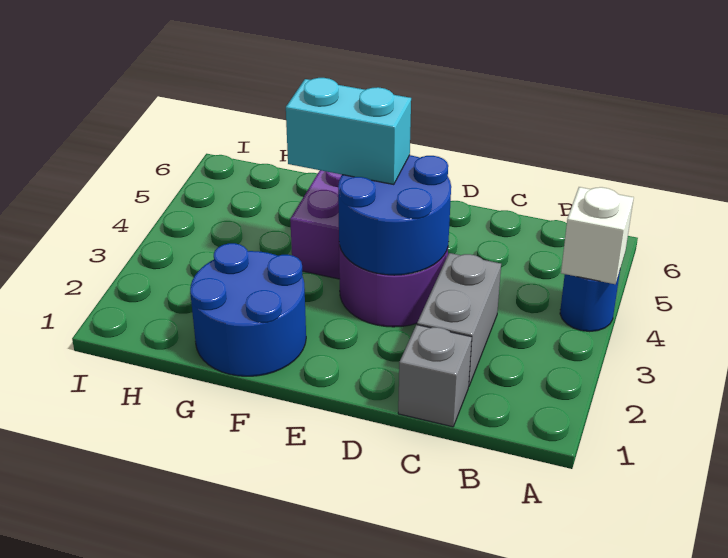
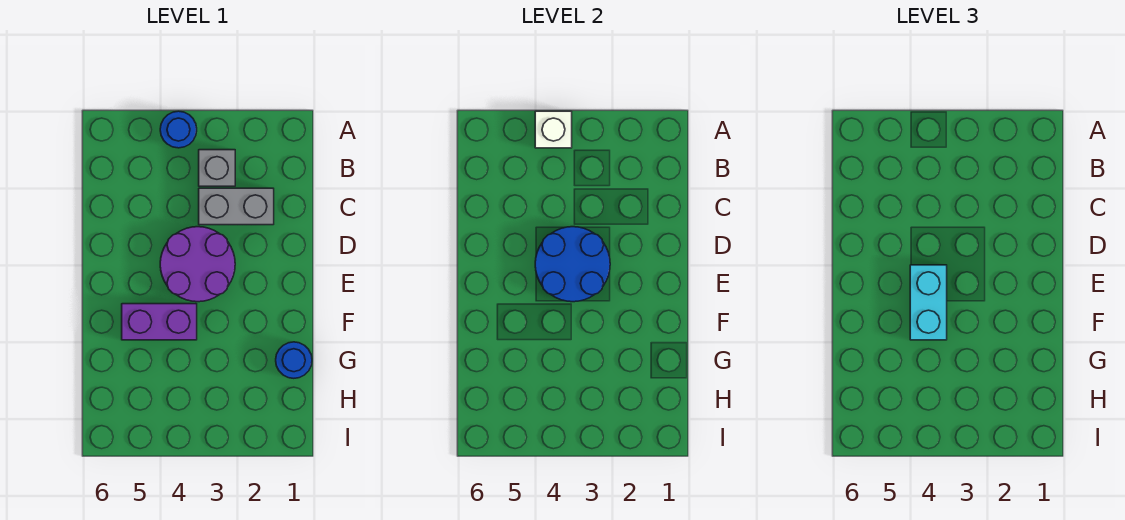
grey brick C1 level 1 -> grey brick B3 level 1
blue round brick F1:G2 level 1 -> blue round brick G1 level 1

